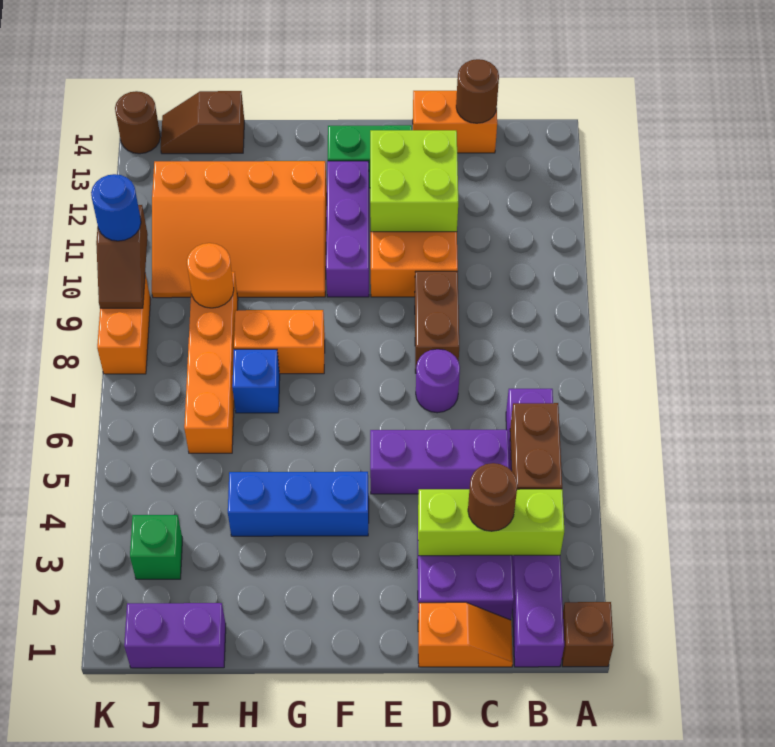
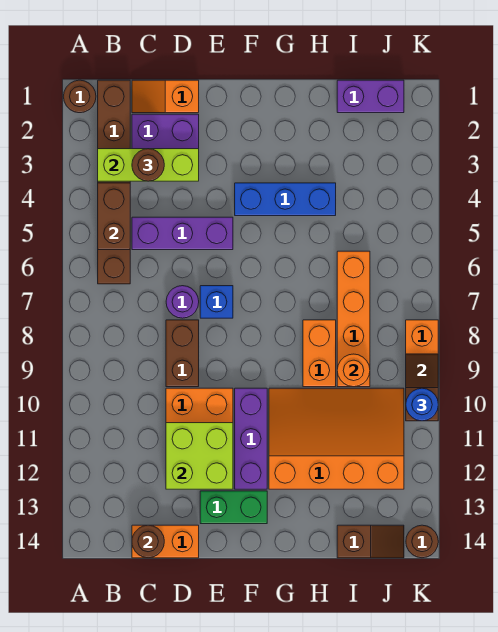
brown brick A1 level 1 -> brown round brick A1 level 1
purple brick B1:B6 level 1 -> brown brick B1:B6 level 1
orange brick G8:H8 level 1 -> orange brick H8:H9 level 1
blue brick H7 level 1 -> blue brick E7 level 1
green brick J3 level 1 -> none

